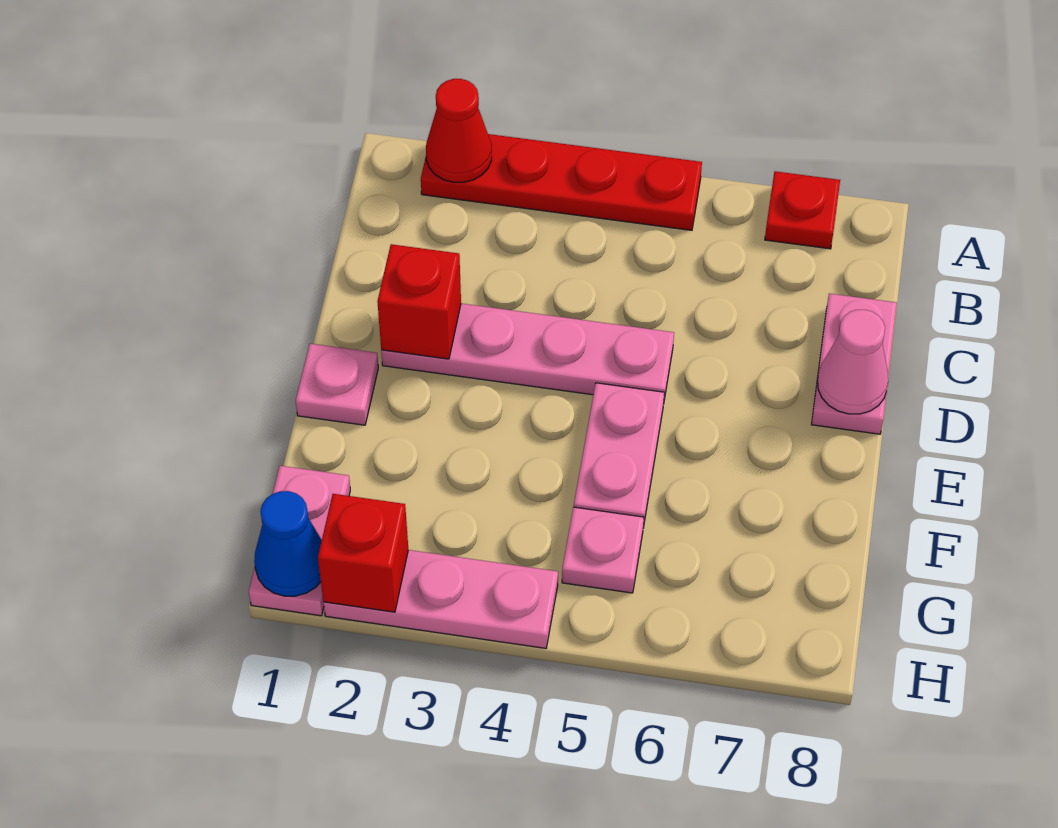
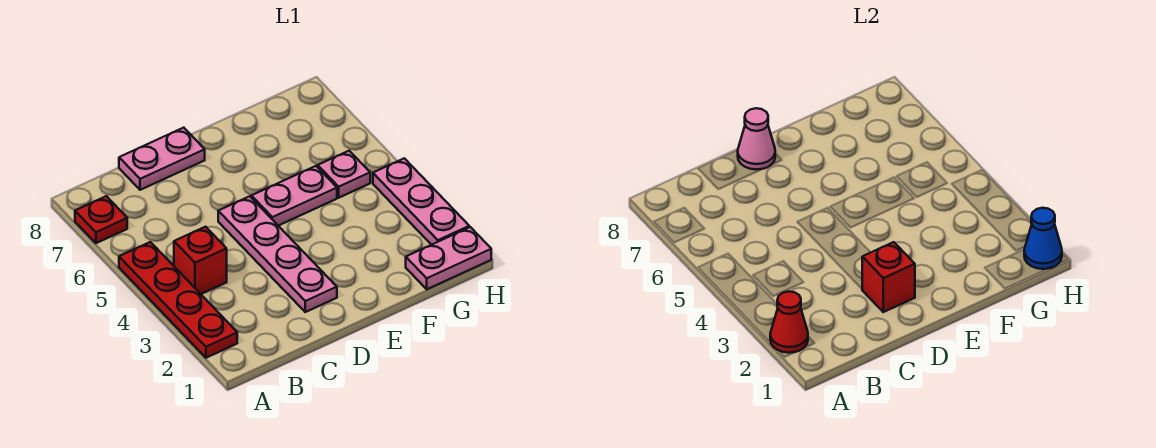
pink plate E1 level 1 -> none
red brick H2 level 2 -> red brick B4 level 1

